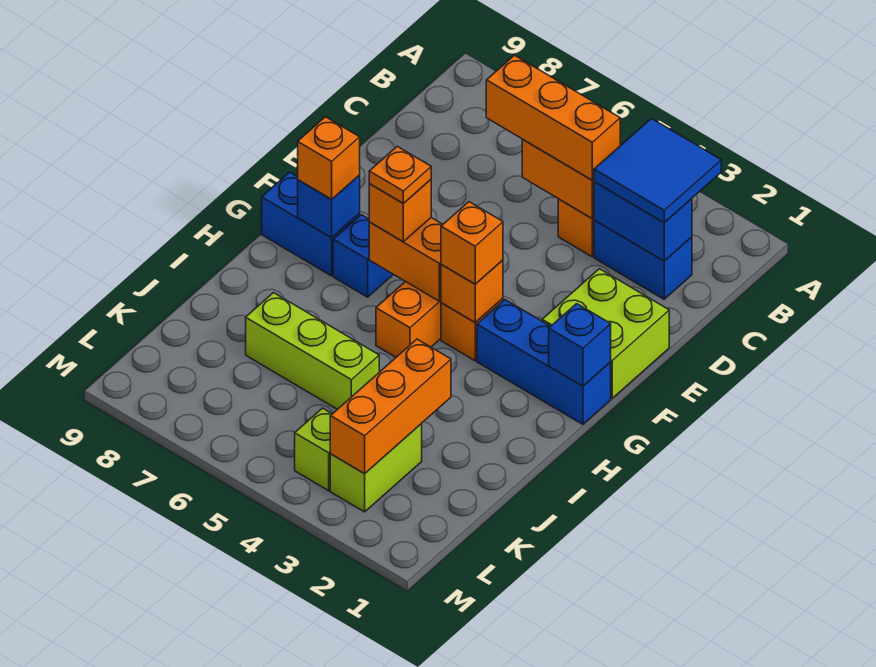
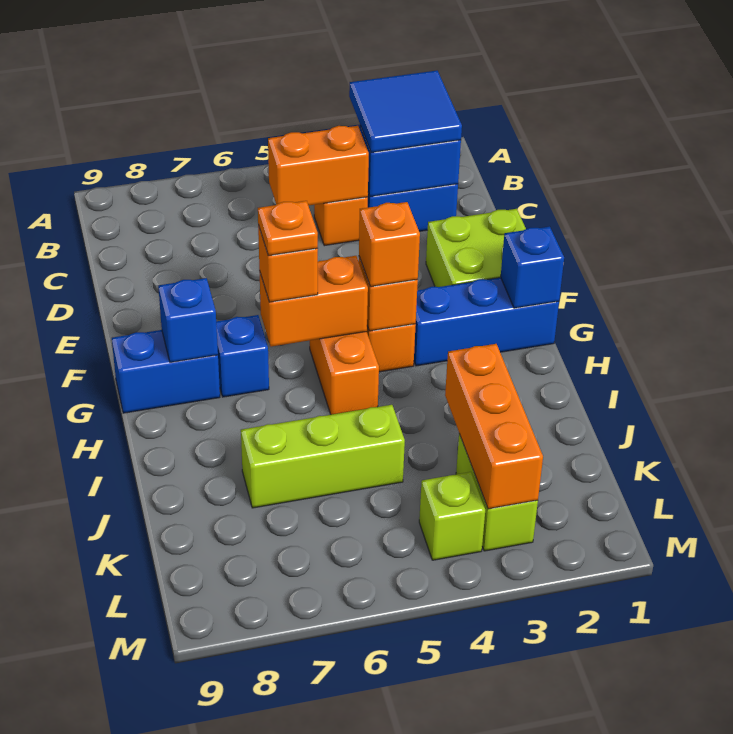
orange brick C4:C6 level 3 -> none
orange brick G8 level 3 -> none

